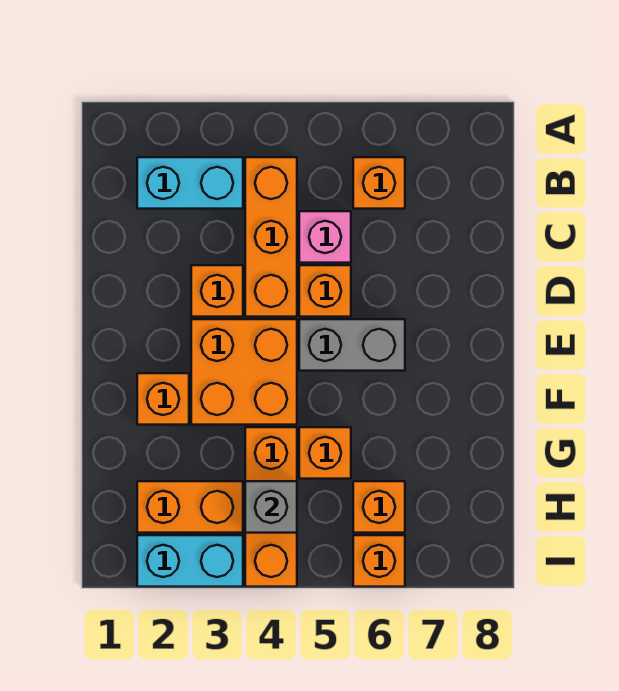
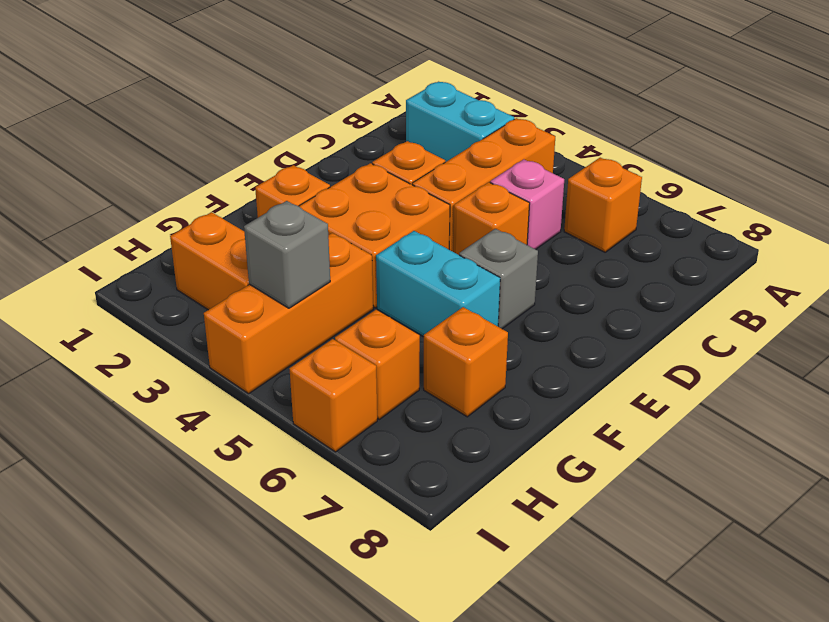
grey brick E5:E6 level 1 -> grey brick E6 level 1
orange brick G5 level 1 -> orange brick G7 level 1
cyan brick I2:I3 level 1 -> cyan brick F5:F6 level 1

